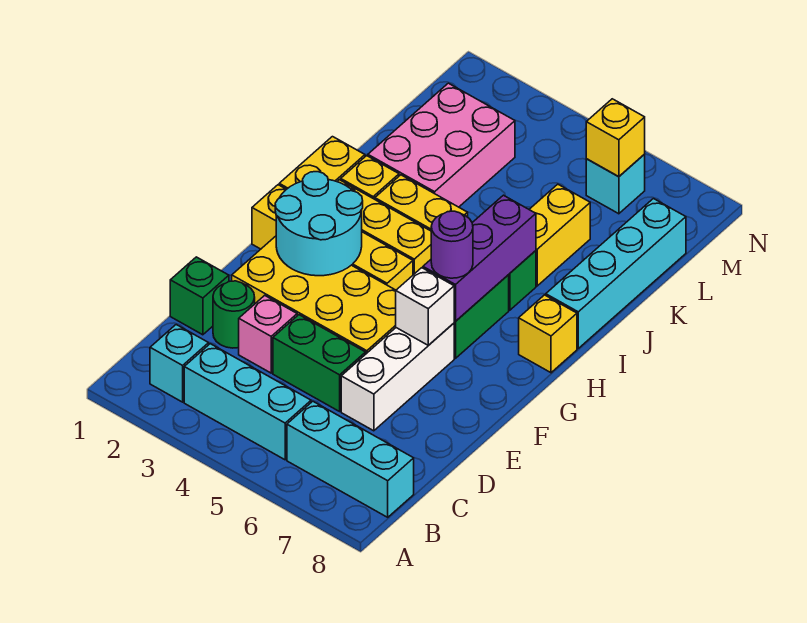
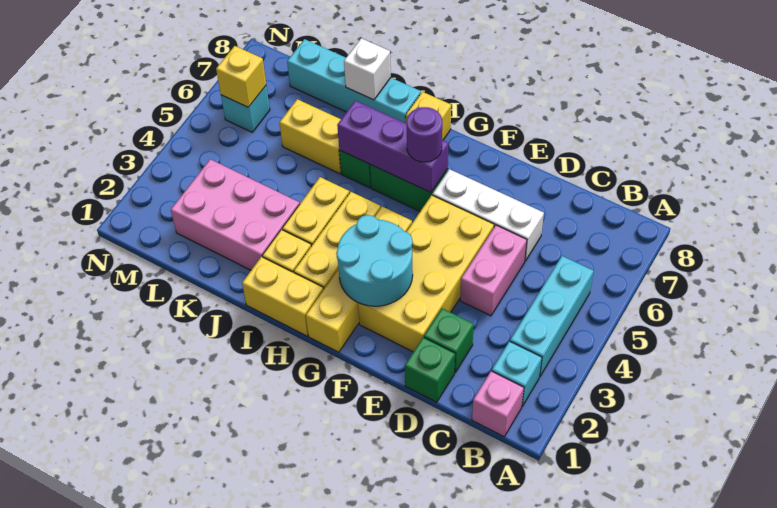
cyan brick B6:B8 level 1 -> none
green round brick D2 level 1 -> green brick D2 level 1
pink brick D3 level 1 -> pink brick B1 level 1
green brick D4:D5 level 1 -> pink brick D4:D5 level 1
white brick F6 level 2 -> white brick J8 level 2

